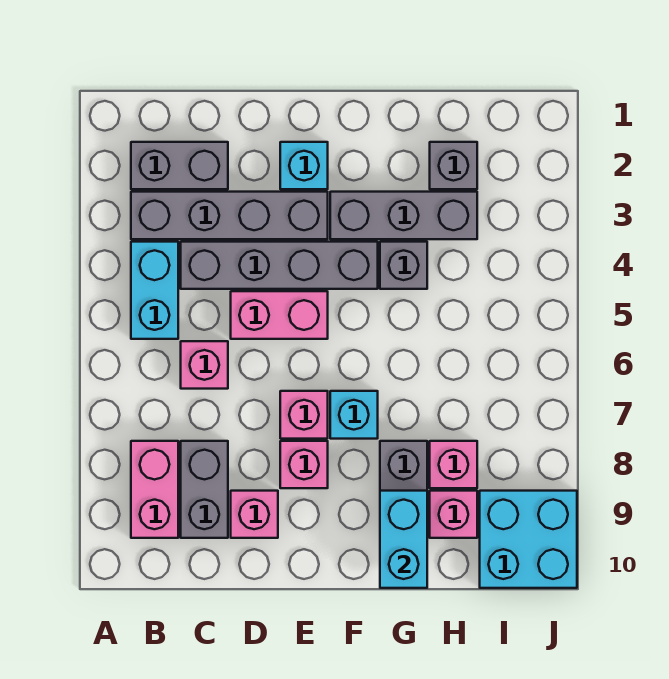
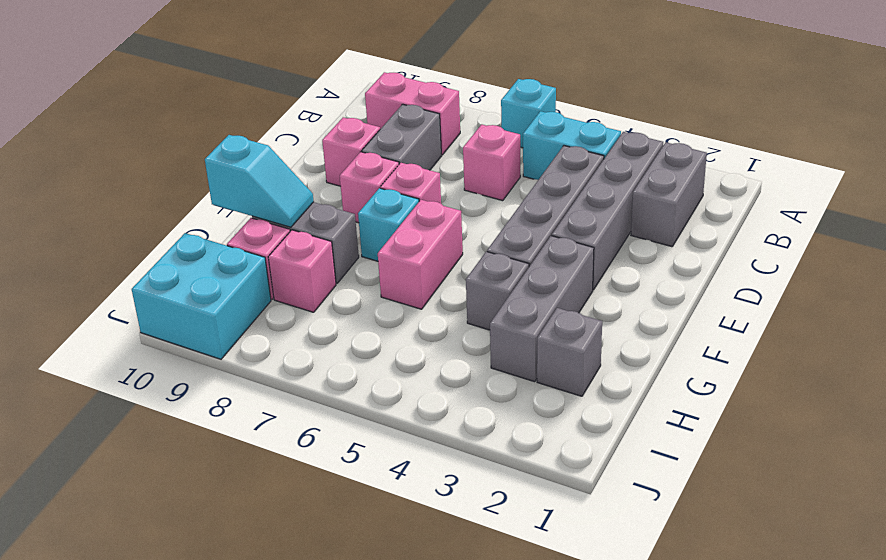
grey brick C8:C9 level 1 -> grey brick C8:D8 level 1
pink brick D5:E5 level 1 -> pink brick F6:G6 level 1
cyan brick E2 level 1 -> cyan brick A6 level 1
cyan brick G9:G10 level 2 -> cyan slope G9:G10 level 2 top 10

